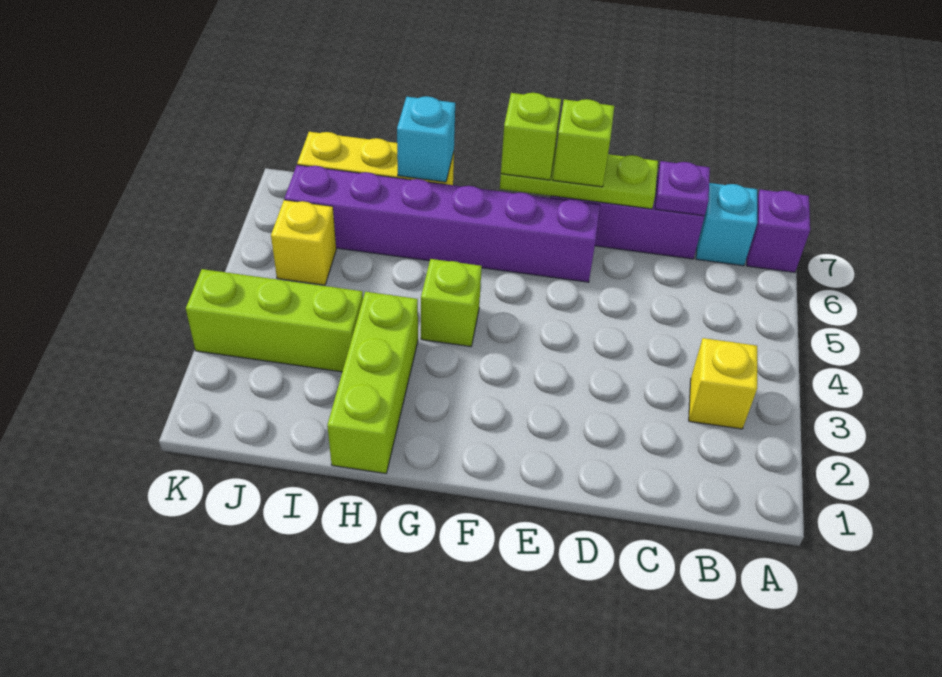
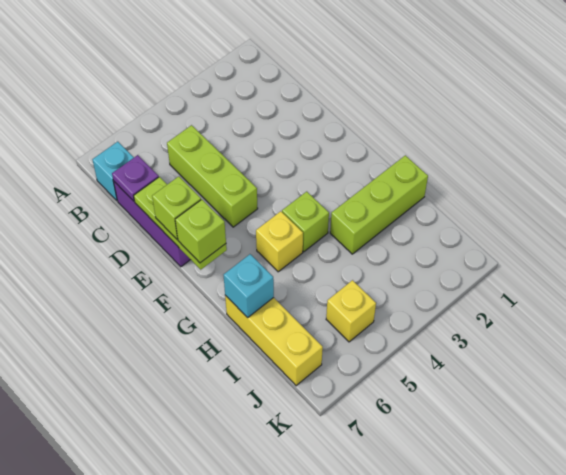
purple brick A7 level 1 -> none
yellow brick B3 level 1 -> yellow brick G5 level 1
purple brick E6:J6 level 1 -> none
lime brick I3:K3 level 1 -> lime brick C5:E5 level 1

